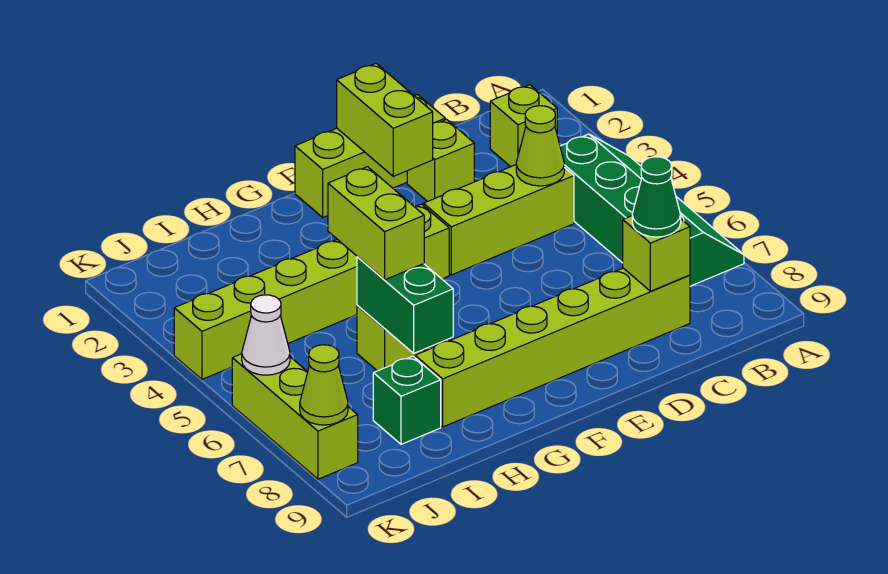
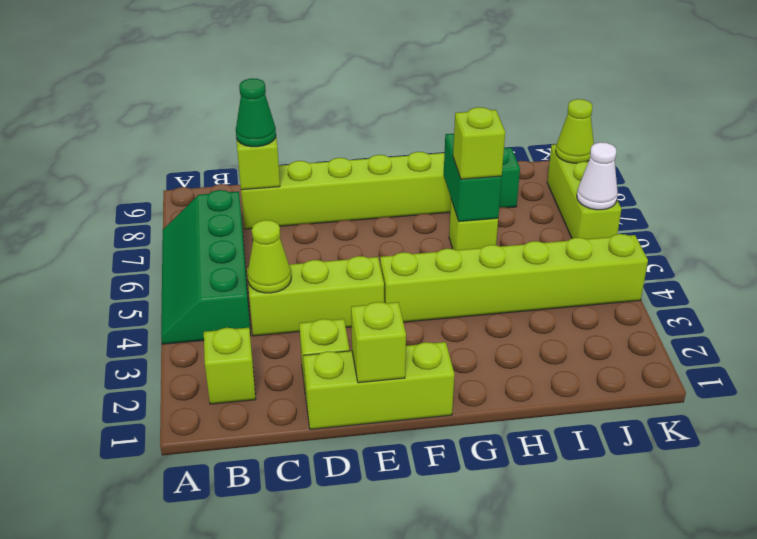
lime brick E1:E2 level 2 -> lime brick E1 level 2
lime brick H5:H6 level 3 -> lime brick H6 level 3

